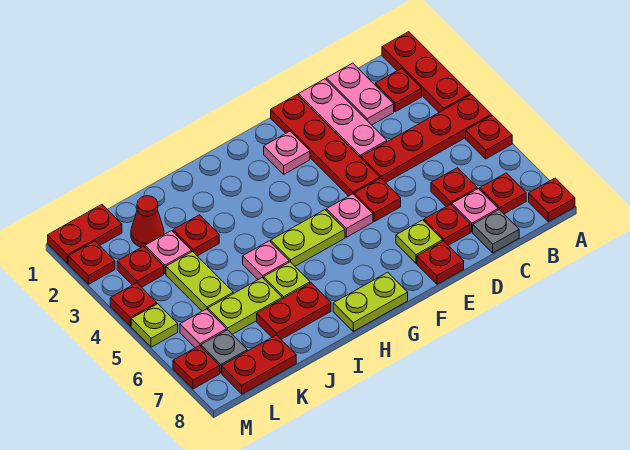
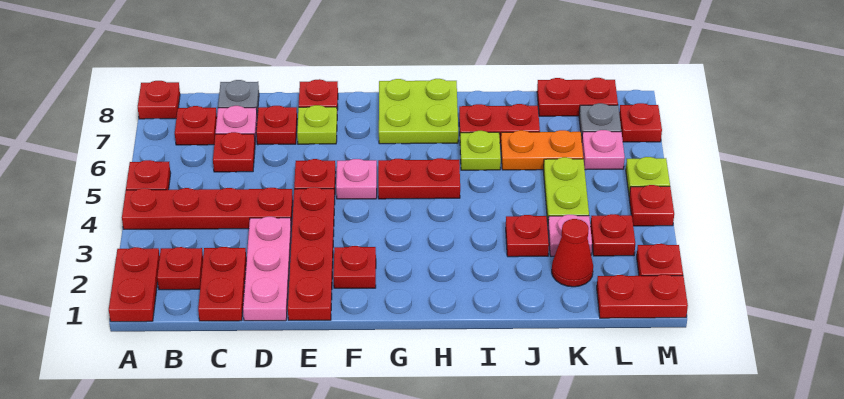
red plate A1:A3 level 1 -> red plate A1:A2 level 1
pink plate C1:C2 level 1 -> red plate C1:C2 level 1
pink plate F2 level 1 -> red plate F2 level 1
lime plate G5:H5 level 1 -> red plate G5:H5 level 1
lime plate G8:H8 level 1 -> lime plate G7:H8 level 1
pink plate I5 level 1 -> none
lime plate J6:K6 level 1 -> orange plate J6:K6 level 1

